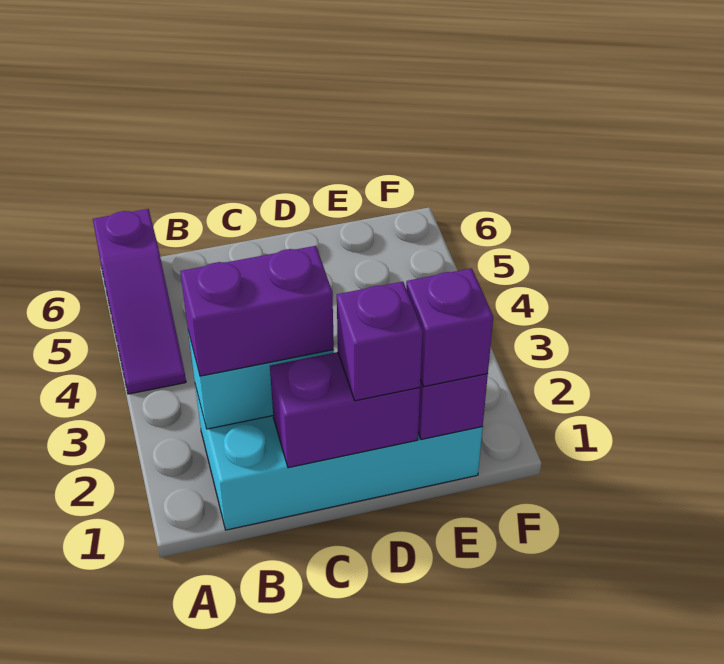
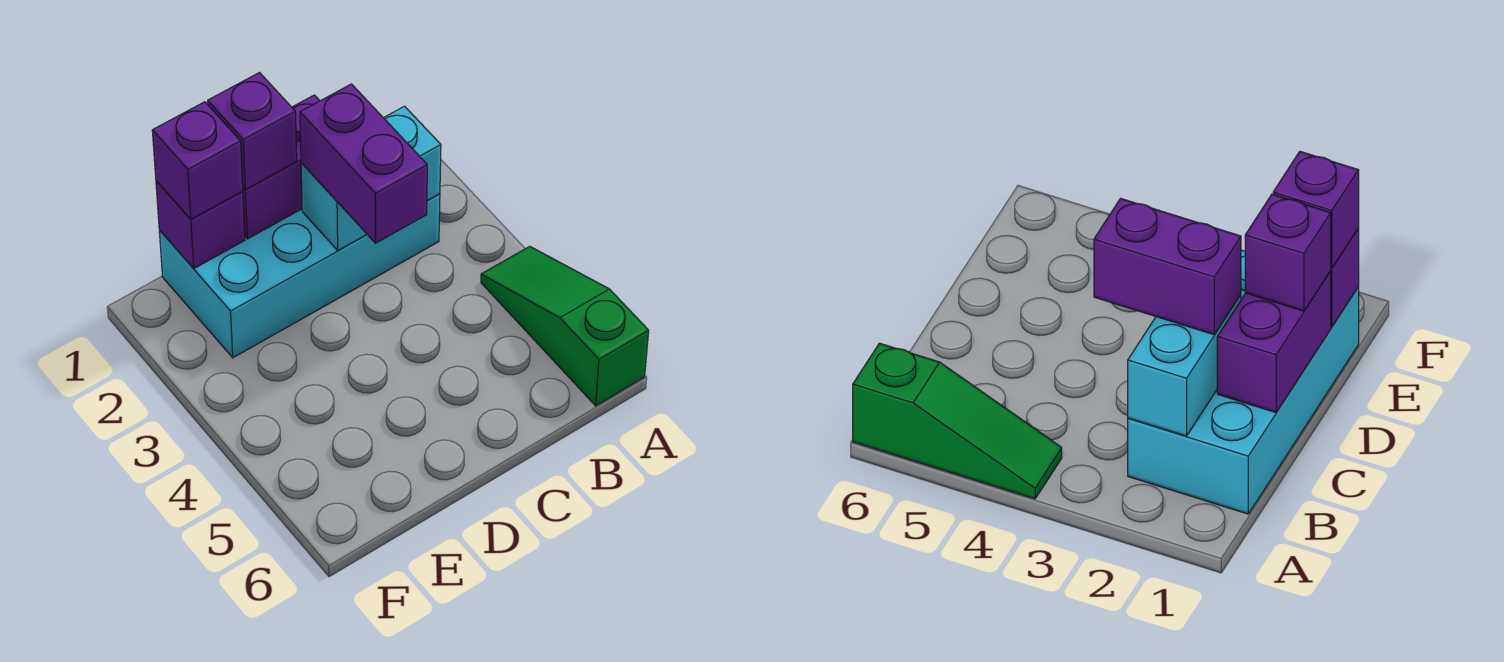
purple slope A4:A6 level 1 top 6 -> green slope A4:A6 level 1 top 6
purple brick B2:C2 level 3 -> purple brick C2:C3 level 3

